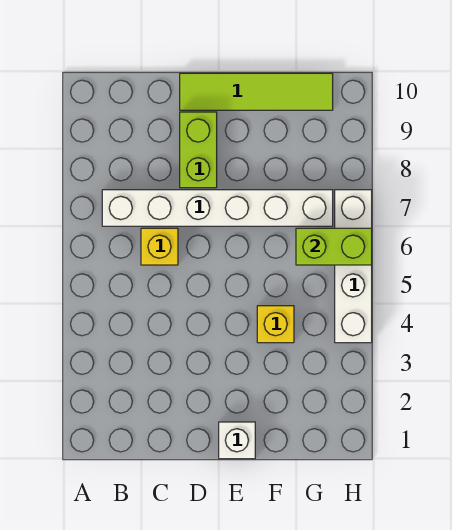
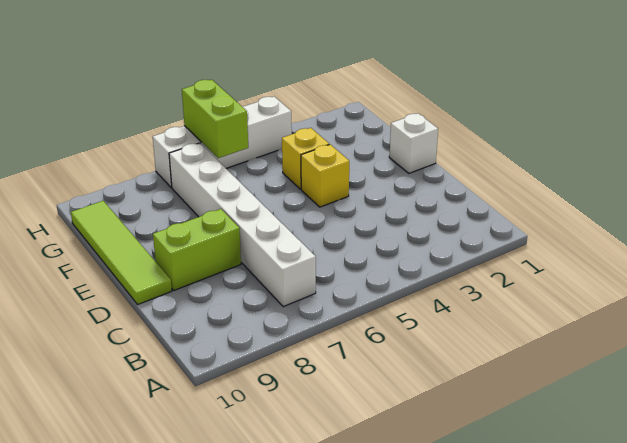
yellow brick C6 level 1 -> yellow brick E4 level 1

